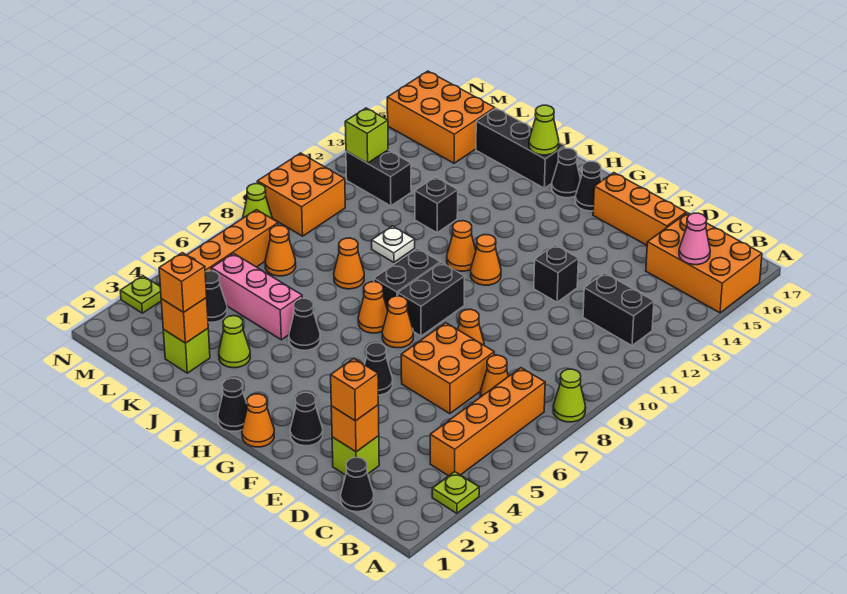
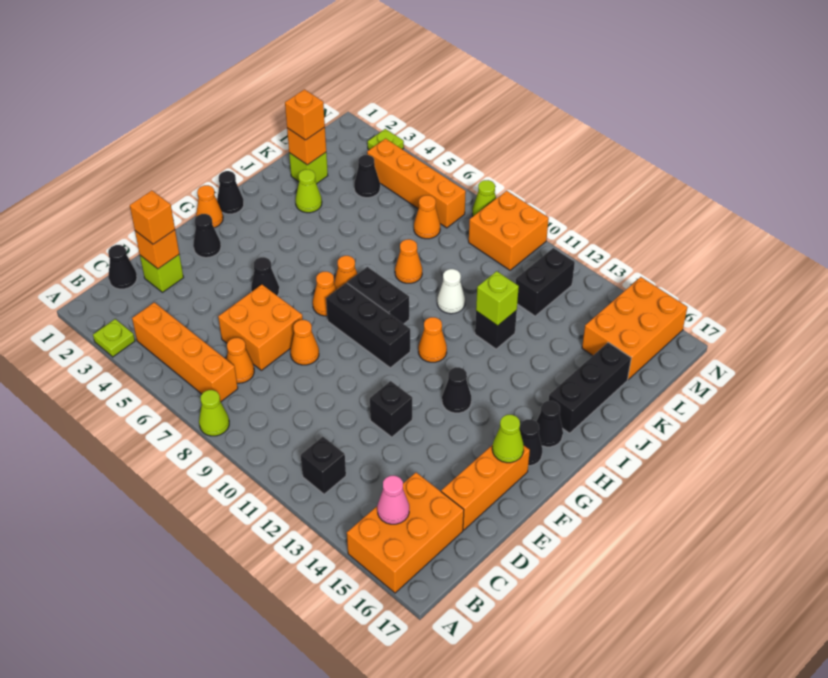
black brick B12:C12 level 1 -> black brick B12 level 1
black brick G8:G9 level 1 -> black brick G8:G10 level 1
orange cone G11 level 1 -> none
black cone I5 level 1 -> black cone G13 level 1
lime cone I16 level 2 -> lime cone F16 level 2
pink brick J5:L5 level 1 -> none
white plate J10 level 1 -> white cone J10 level 1
lime brick M12 level 2 -> lime brick J12 level 2

